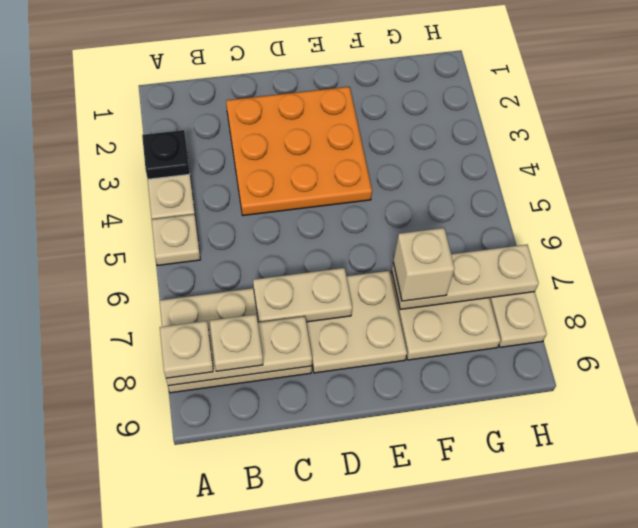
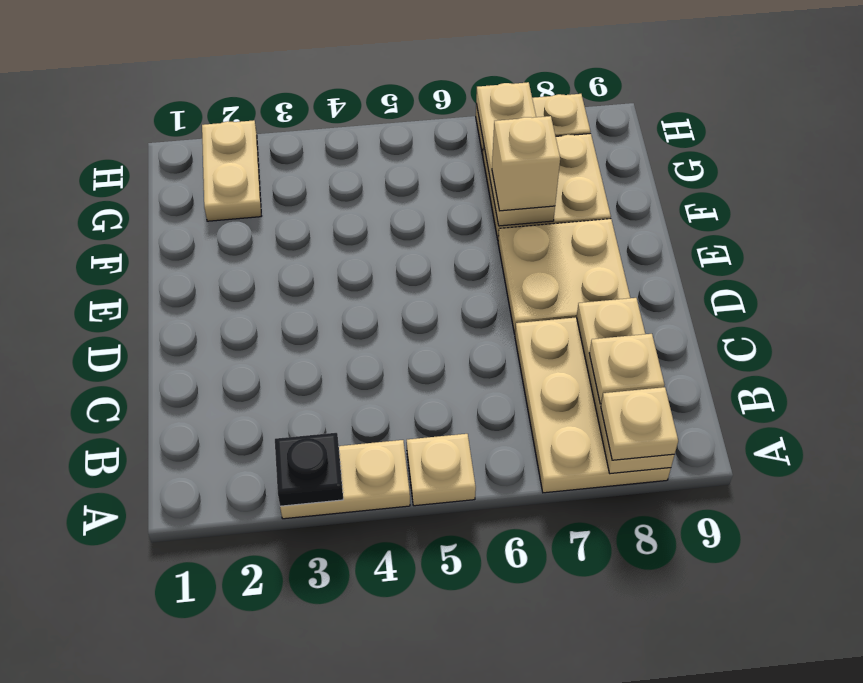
orange plate C2:E4 level 1 -> none
tan plate C7:D7 level 2 -> tan plate G2:H2 level 1

